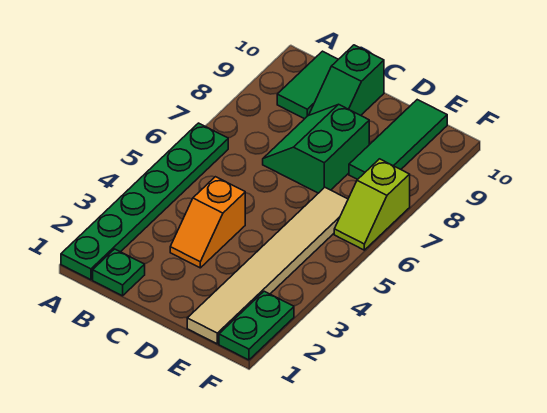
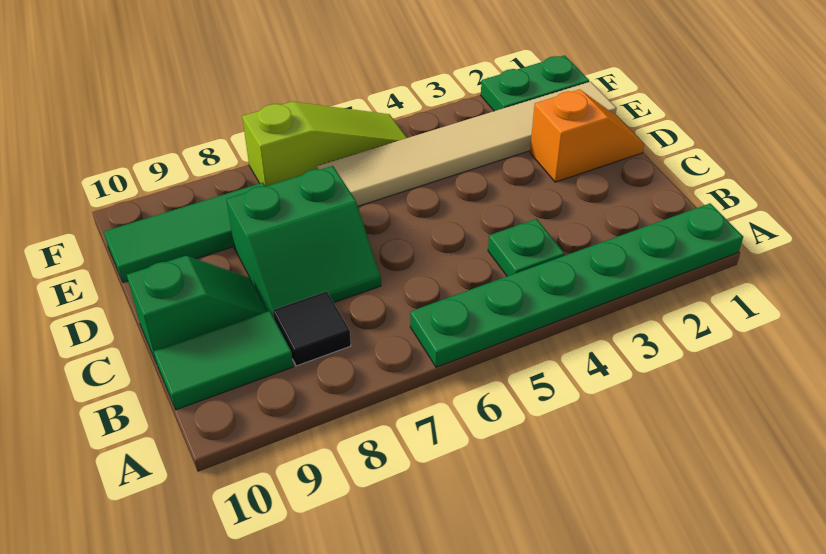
green plate B1 level 1 -> green plate B4 level 1
none -> black tile B8 level 1
orange slope C3:C4 level 1 top 4 -> orange slope D1:D2 level 1 top 2
lime slope F6:F7 level 1 top 7 -> lime slope F5:F7 level 1 top 7

